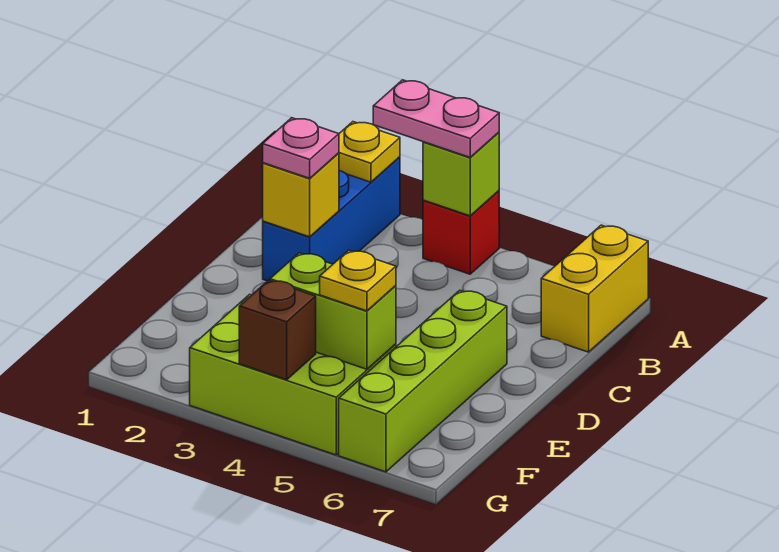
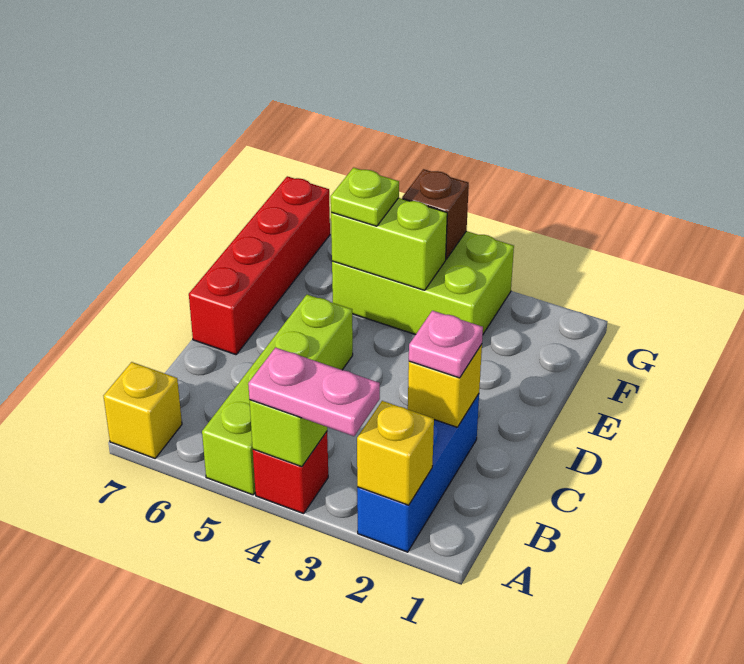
yellow plate A2 level 2 -> yellow brick A2 level 2
yellow brick A7:B7 level 1 -> yellow brick A7 level 1
lime brick D6:G6 level 1 -> lime brick A5:D5 level 1
none -> red brick D7:G7 level 1
yellow plate F5 level 3 -> lime plate F5 level 3

